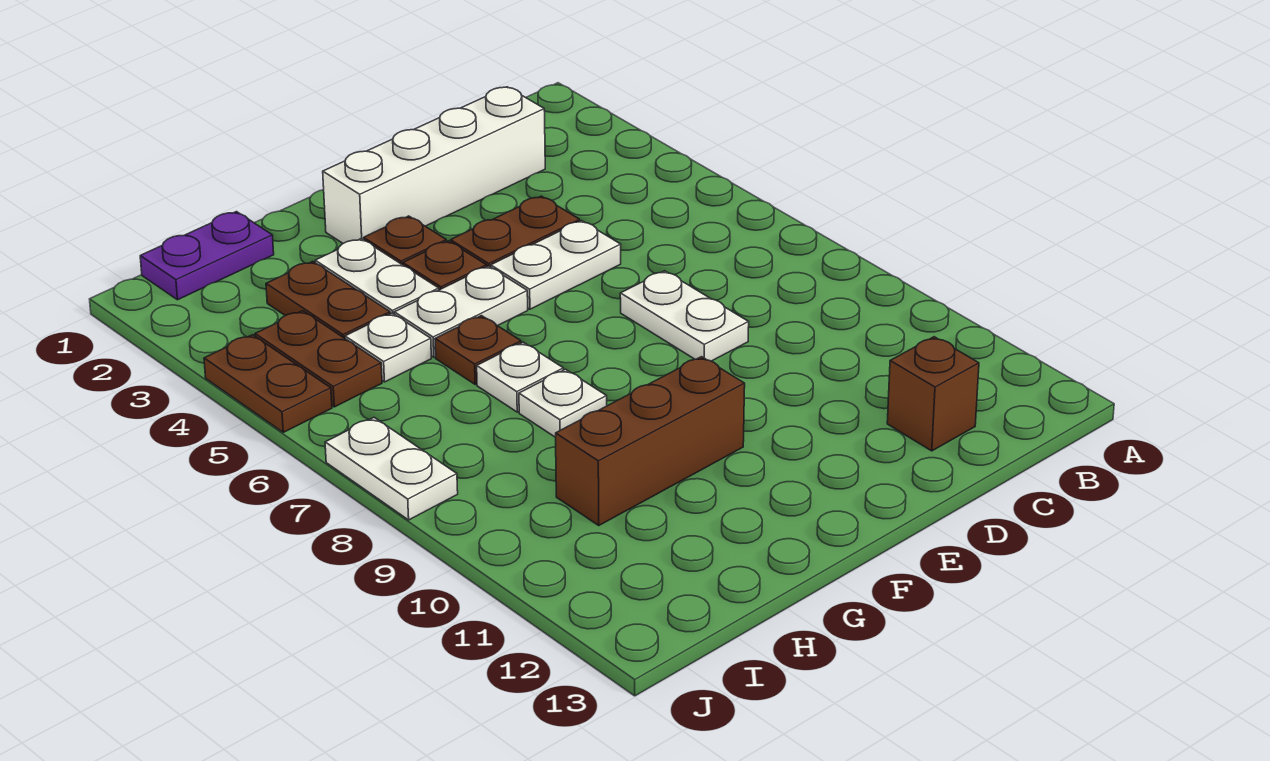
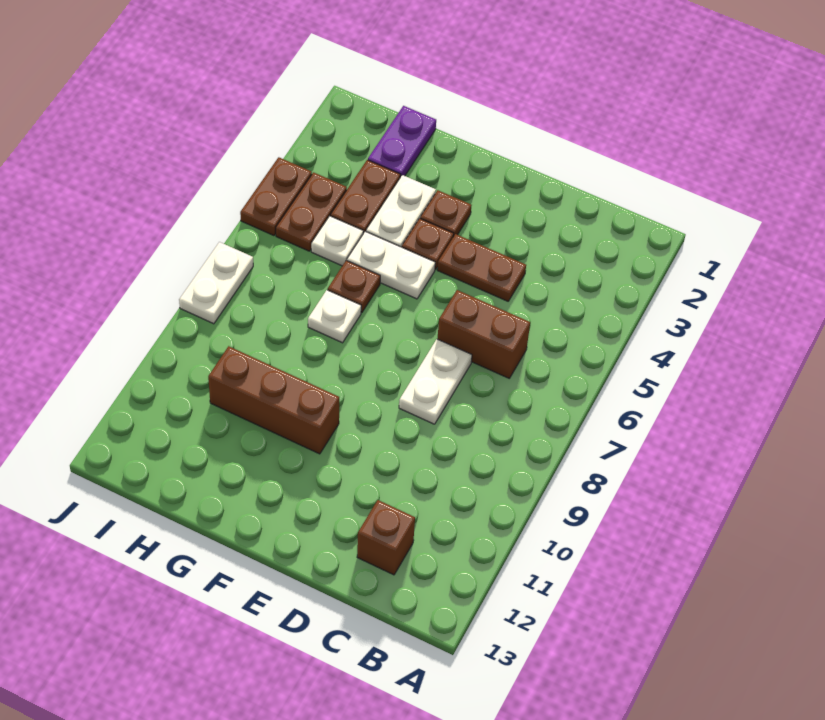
white brick C2:F2 level 1 -> none
none -> brown brick C6:D6 level 1
white plate D5:E5 level 1 -> none
white plate G8 level 1 -> none
purple plate H1:I1 level 1 -> purple plate H1:H2 level 1

